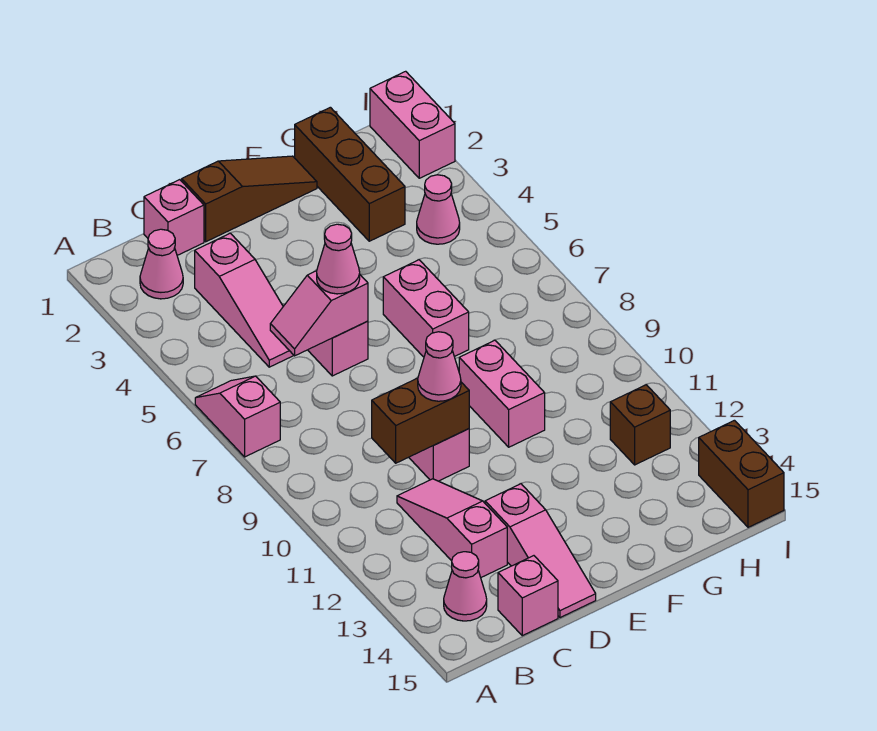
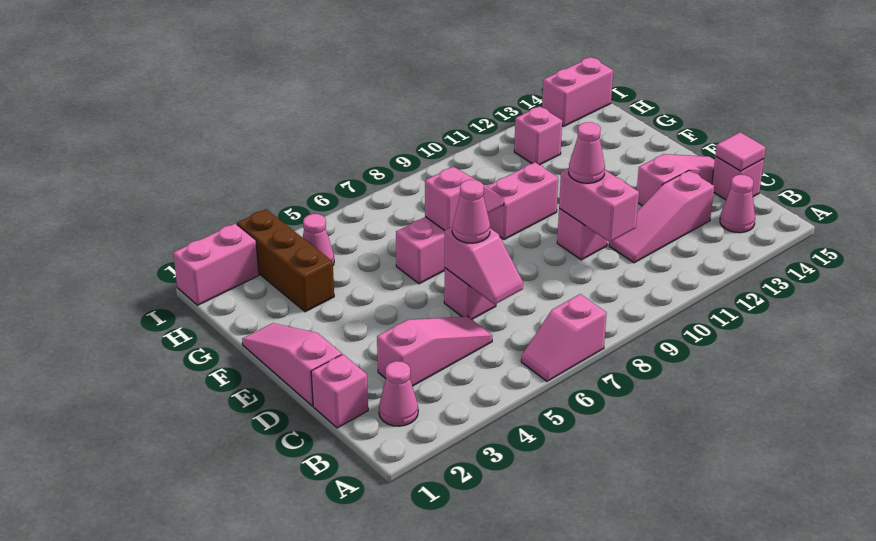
brown brick C10:D10 level 2 -> pink brick C10:D10 level 2
none -> pink tile C15 level 2
brown slope D1:F1 level 1 top D -> pink slope D1:F1 level 1 top D
none -> pink slope F7:F8 level 2 top 7
brown brick G1:G3 level 1 -> brown brick G3:I3 level 1
brown brick H12 level 1 -> pink brick H12 level 1
brown brick I14:I15 level 1 -> pink brick I14:I15 level 1

